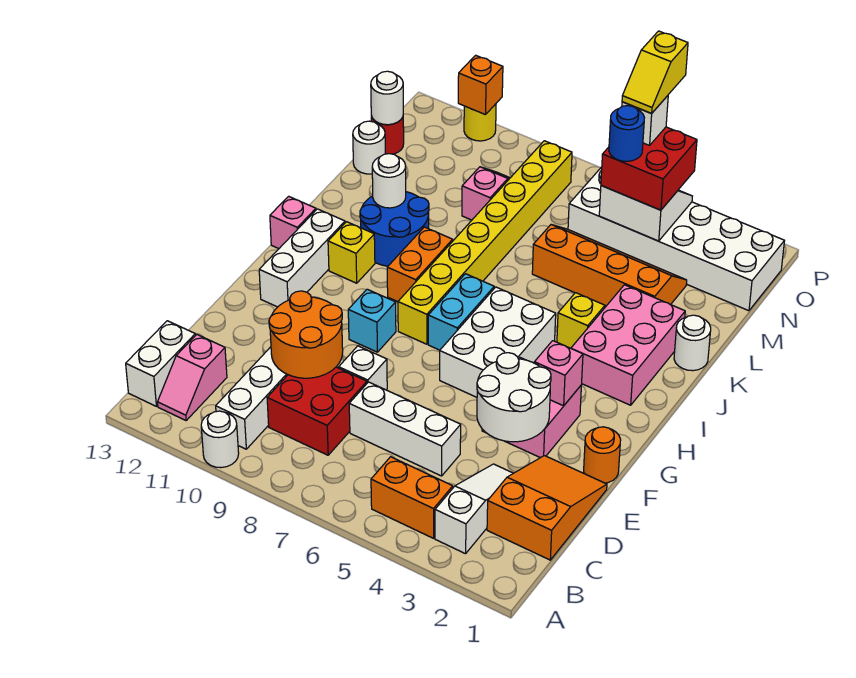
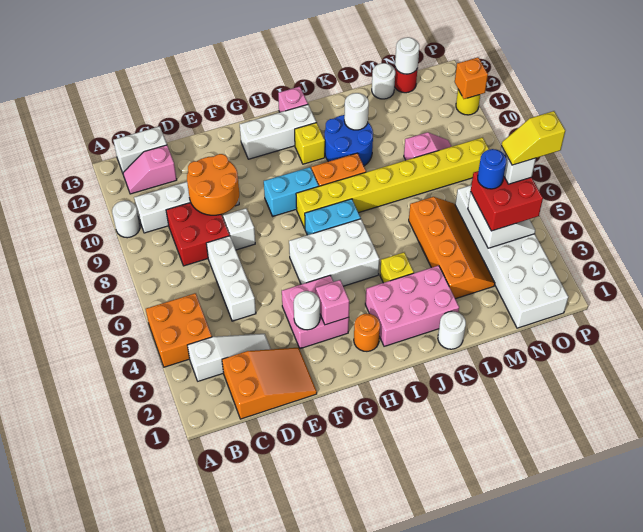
orange brick B4:B5 level 1 -> orange brick A4:B5 level 1
white round brick E3:F4 level 2 -> white round brick F3 level 2
orange round brick F1 level 1 -> orange round brick H2 level 1
cyan brick G9 level 1 -> cyan brick G9:H9 level 1

